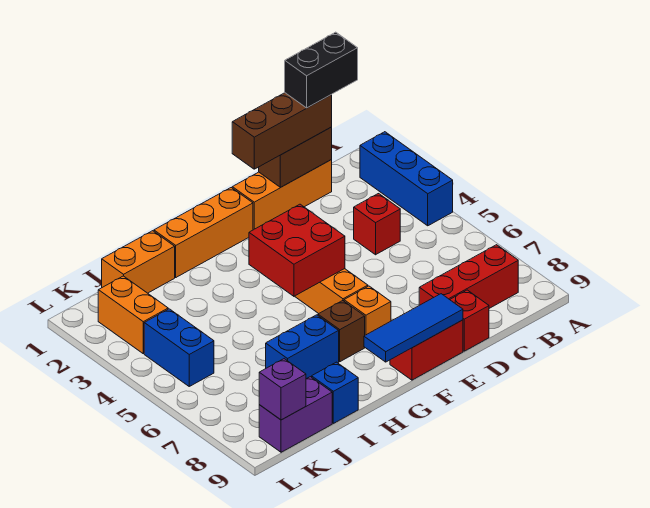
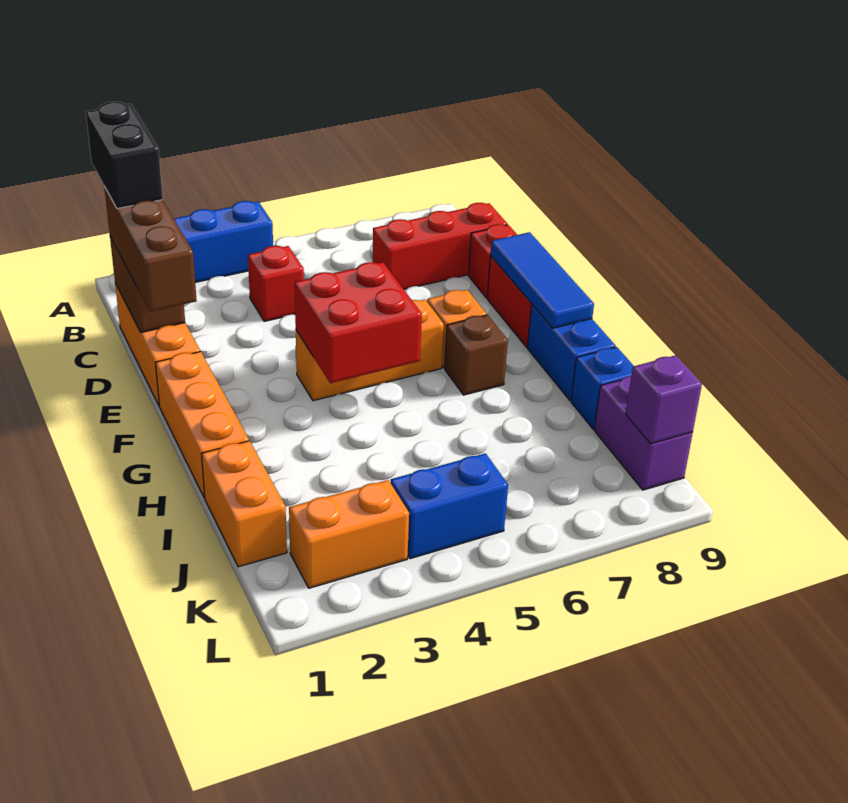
red brick B8:D8 level 1 -> red brick C7:C9 level 1
blue brick H7:I7 level 1 -> blue brick G9:H9 level 1

